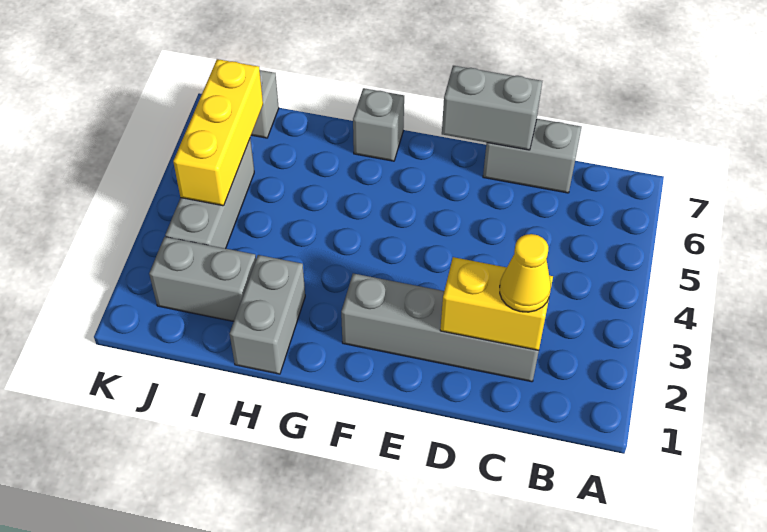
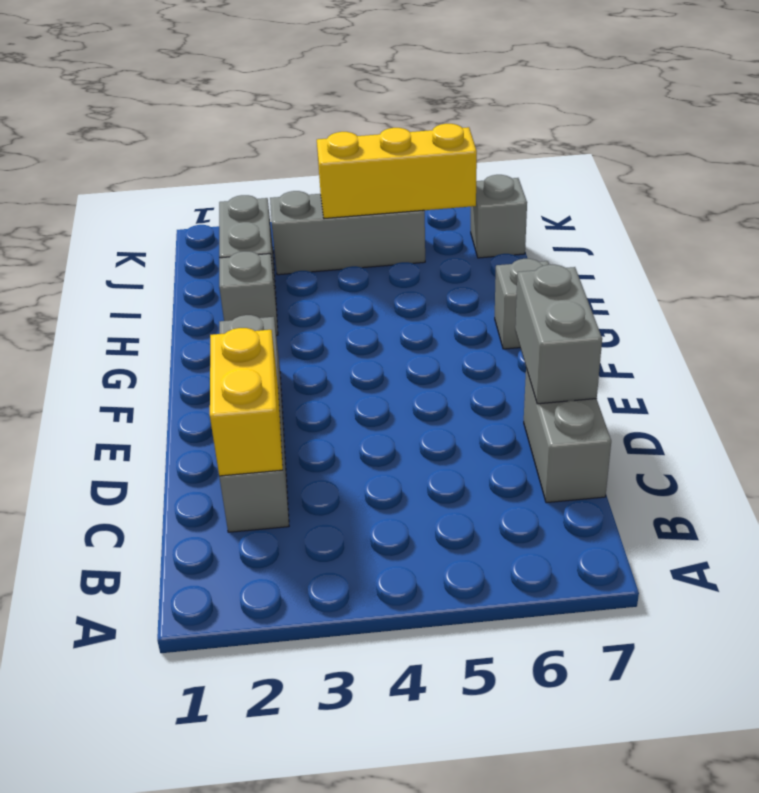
yellow cone C2 level 3 -> none
grey brick H1:H2 level 1 -> grey brick H2 level 1

